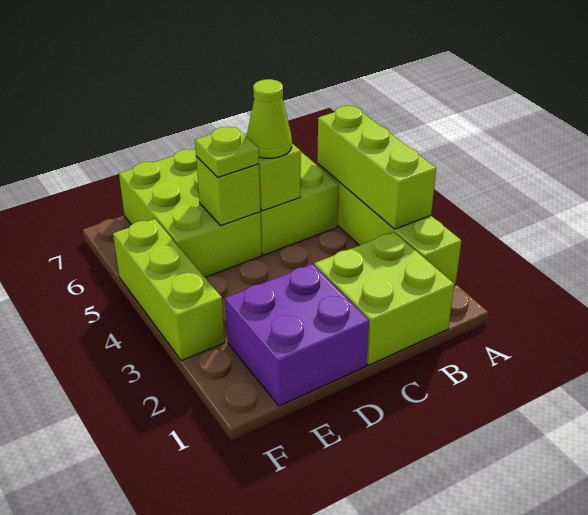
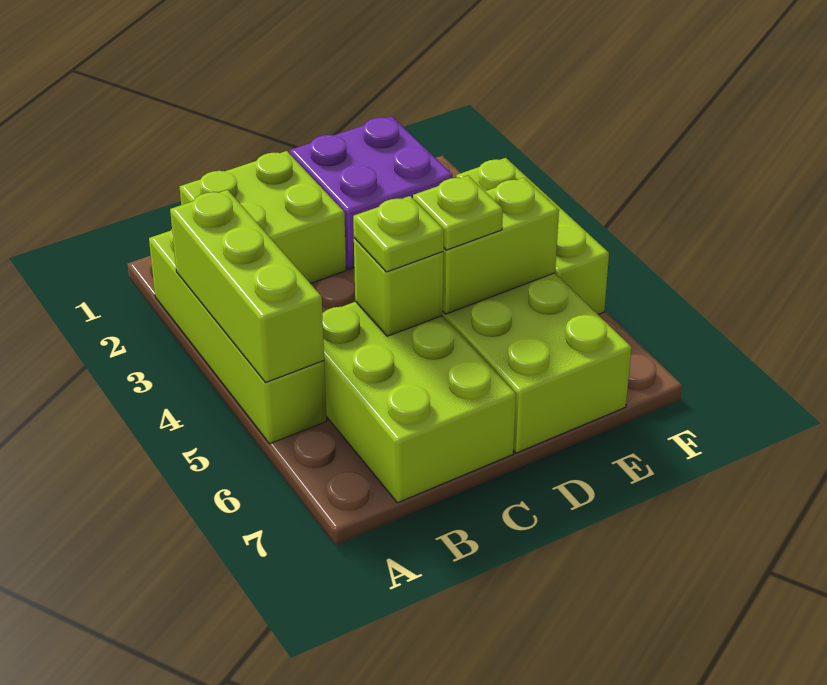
lime cone C5 level 3 -> lime plate C5 level 3
lime brick D5 level 2 -> lime brick D5:E5 level 2

